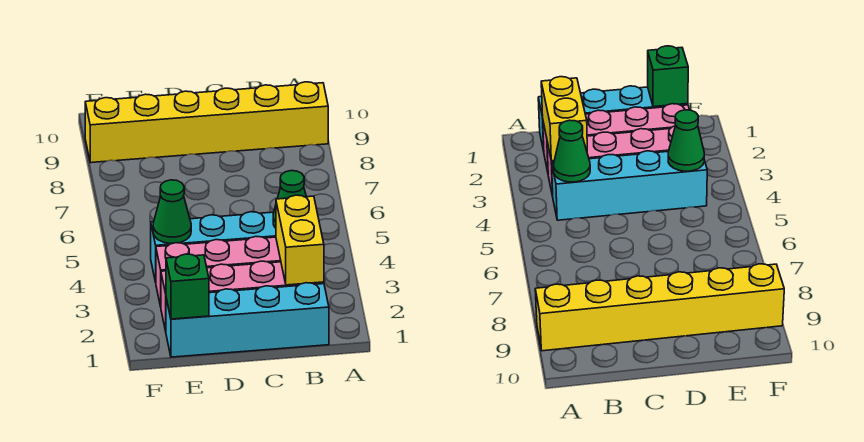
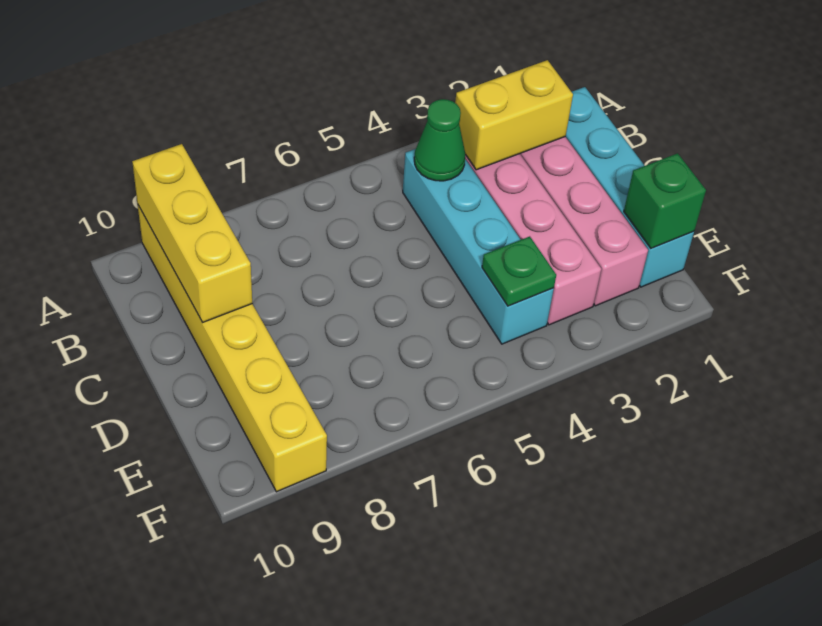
none -> yellow brick A9:C9 level 2
green cone E4 level 2 -> green plate E4 level 2

